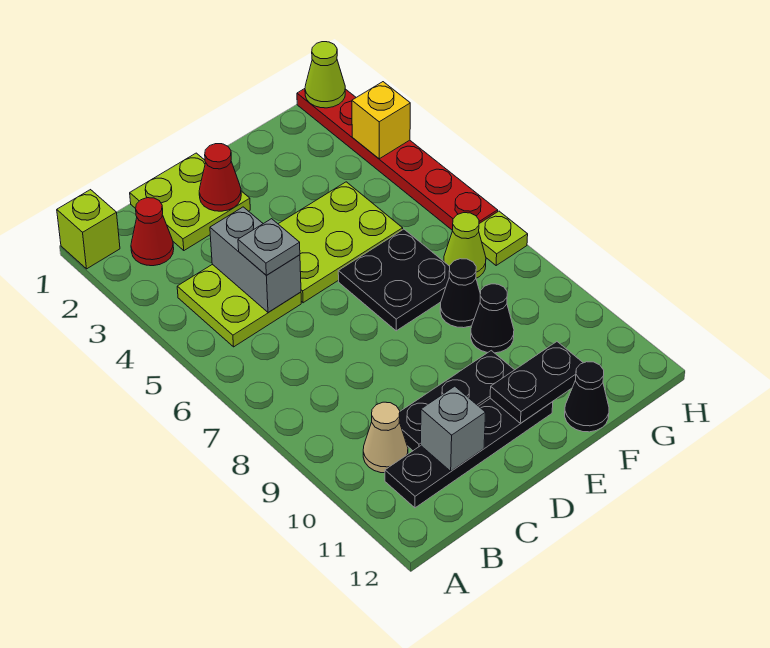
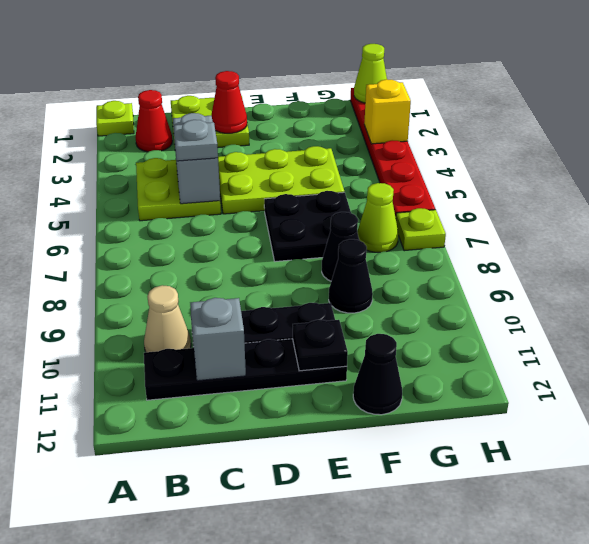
lime brick A1 level 1 -> lime plate A1 level 1
black plate E11:F11 level 2 -> black plate E11 level 2

